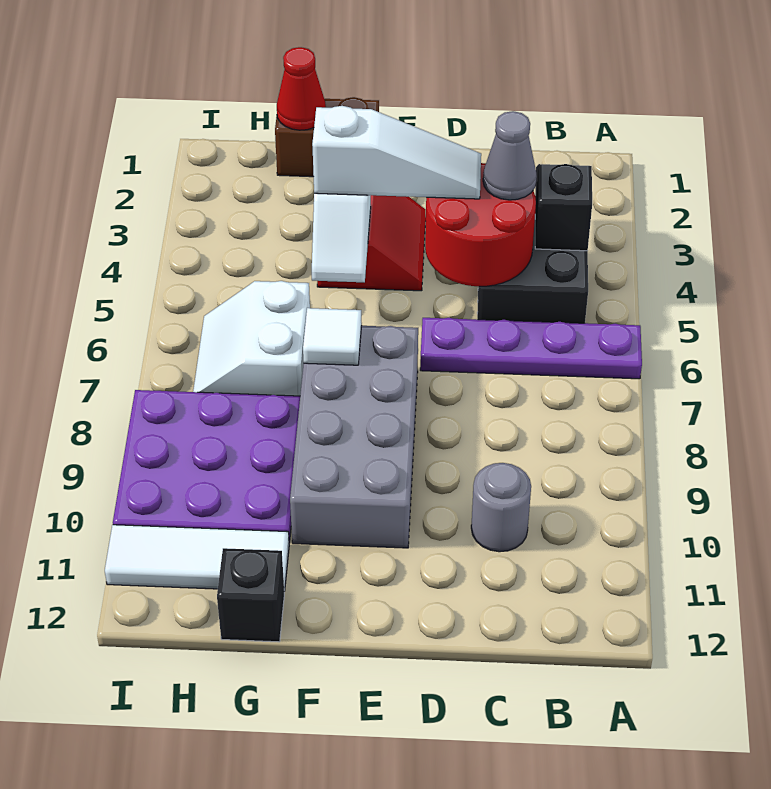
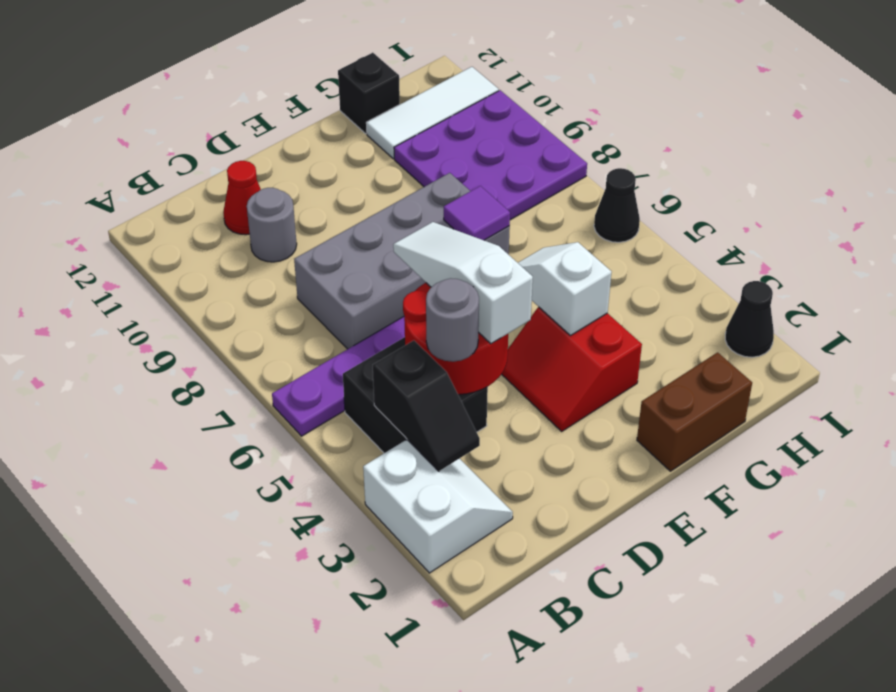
grey cone C4 level 3 -> grey round brick C4 level 3
white slope D4:F4 level 3 top F -> white slope D4:D6 level 3 top 4
grey brick E7:F10 level 1 -> grey brick C7:F8 level 1
white tile F7 level 2 -> purple tile F7 level 2
red cone G1 level 2 -> red cone C11 level 1
white slope G6:H7 level 1 top G -> white slope A2:B3 level 1 top A
none -> black cone I2 level 1
none -> black cone I6 level 1

